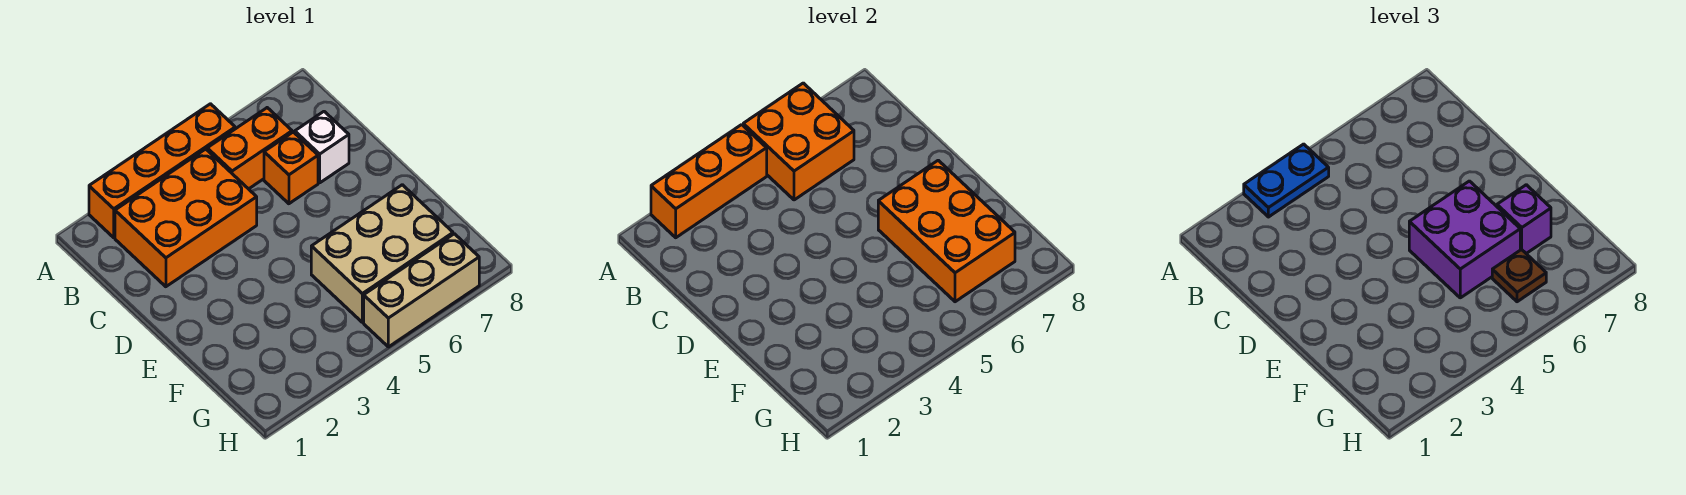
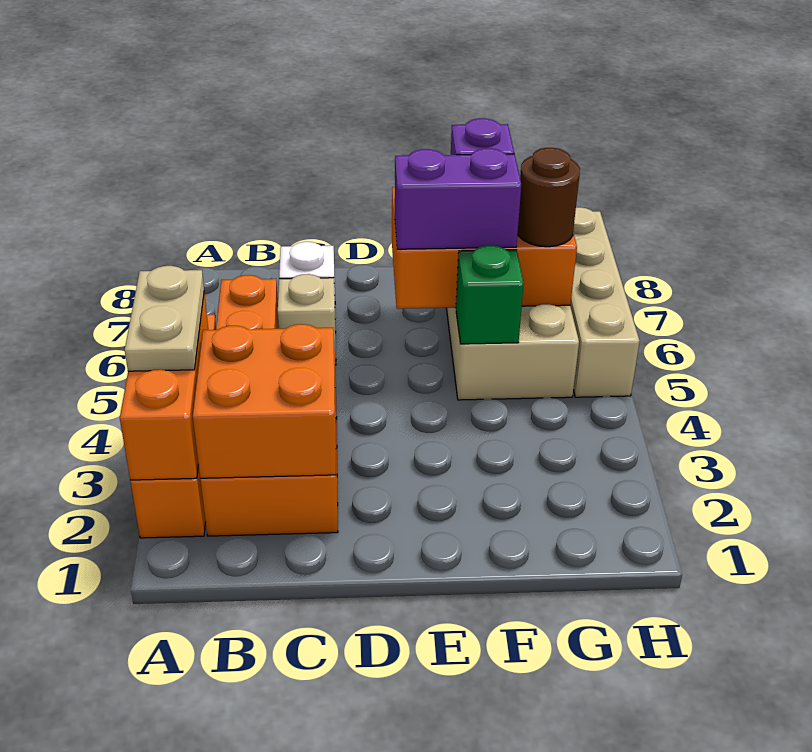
blue plate A3:A4 level 3 -> tan plate A3:A4 level 3
orange brick A5:B6 level 2 -> orange brick B2:C3 level 2
orange brick C6 level 1 -> tan brick C6 level 1
purple brick E5:F6 level 3 -> purple brick E6:F6 level 3
none -> green brick F5 level 2
brown plate G6 level 3 -> brown round brick G6 level 3
tan brick H5:H7 level 1 -> tan brick H5:H8 level 1

